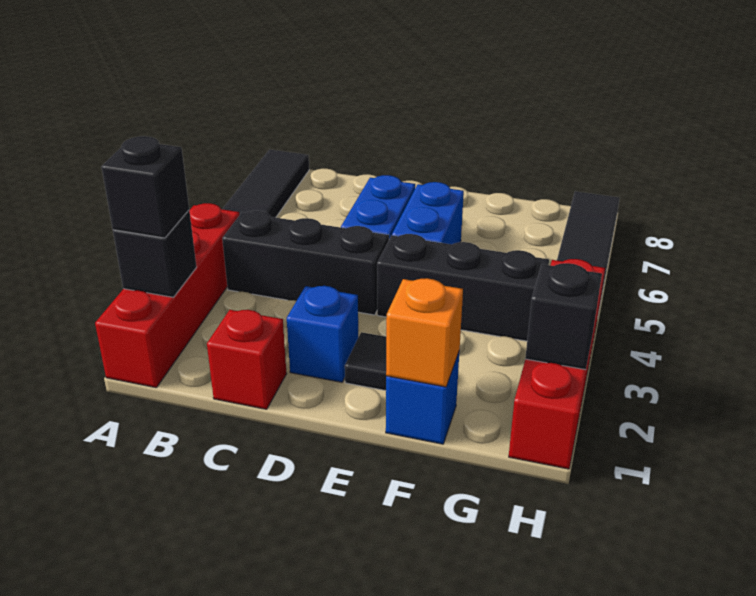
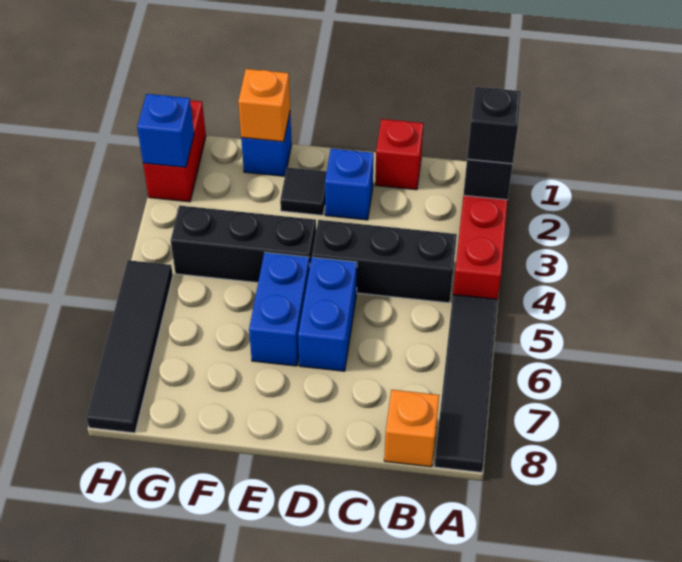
none -> orange brick B8 level 1
red brick H1:H4 level 1 -> red brick H1:H2 level 1
black brick H2 level 2 -> blue brick H2 level 2

